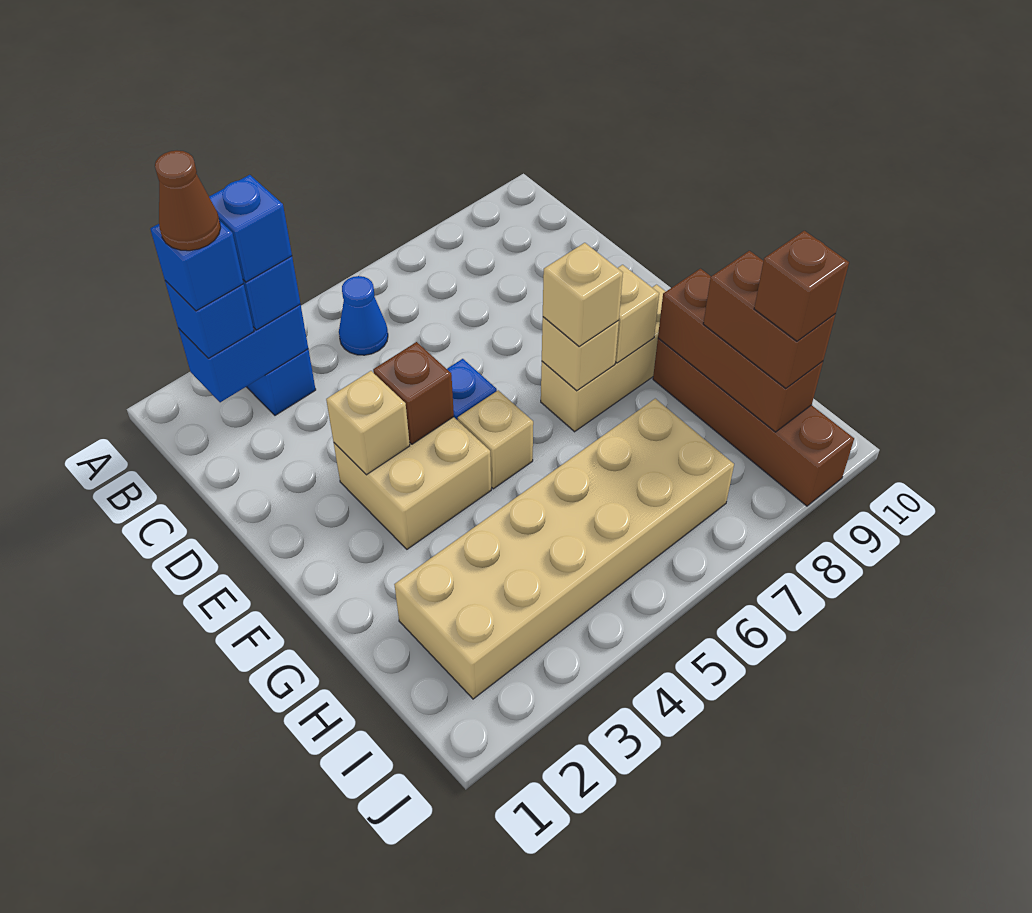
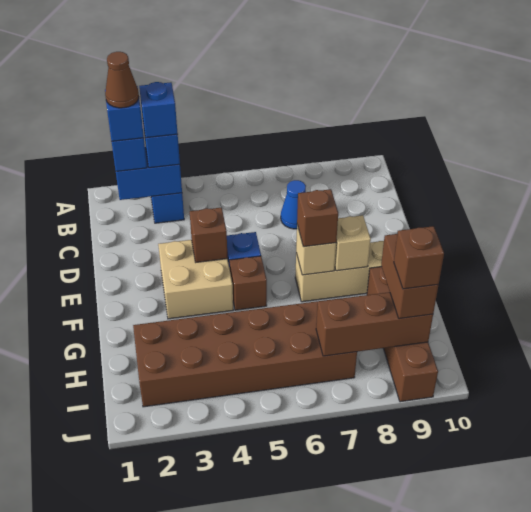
blue cone B5 level 1 -> blue cone C7 level 1
tan brick E3 level 2 -> none
tan brick F5 level 1 -> brown brick F5 level 1
tan brick F7 level 3 -> brown brick F7 level 3
brown brick G9:I9 level 2 -> brown brick I7:I9 level 2
tan brick H2:I7 level 1 -> brown brick H2:I7 level 1

